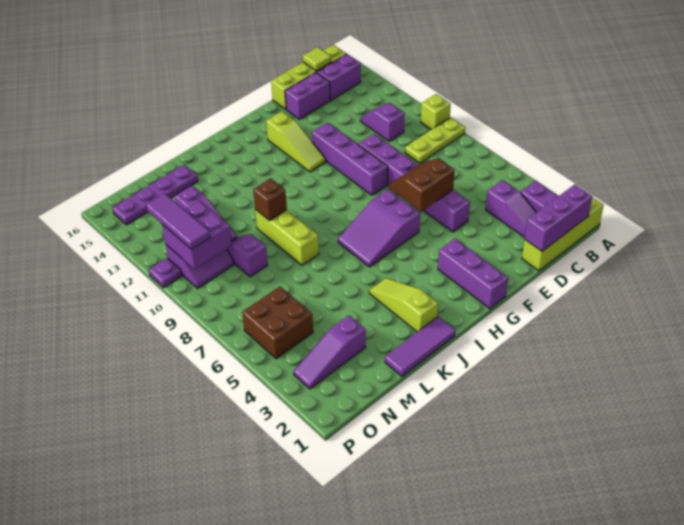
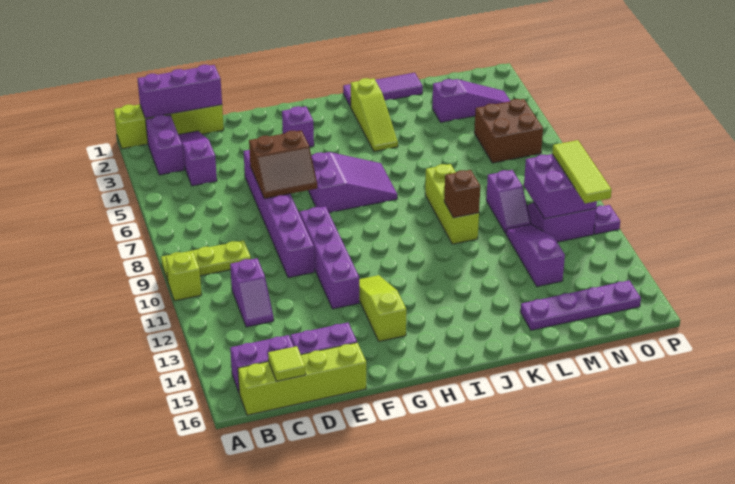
purple brick G1:G3 level 1 -> purple brick G3 level 1
purple tile O10:O12 level 3 -> lime tile O10:O12 level 3

